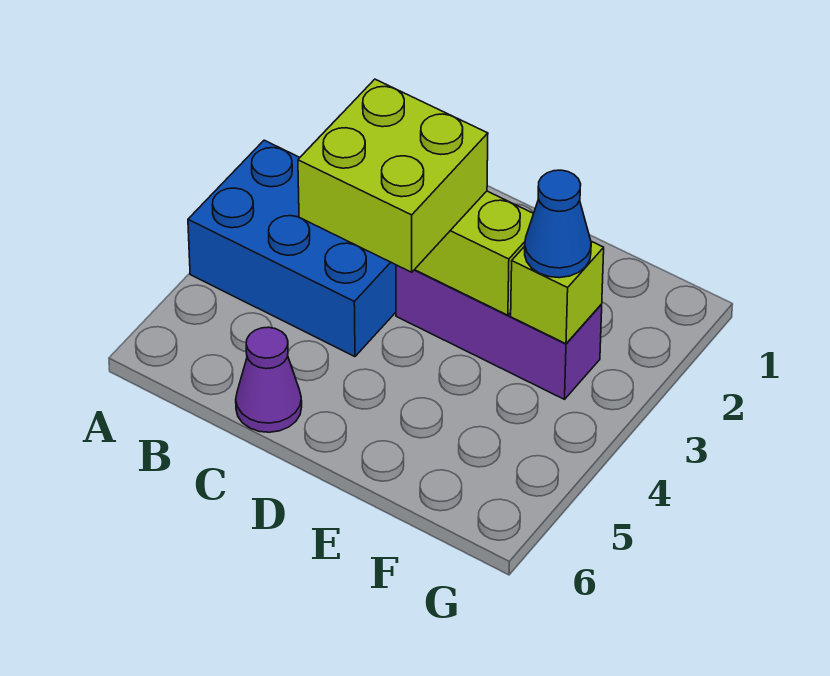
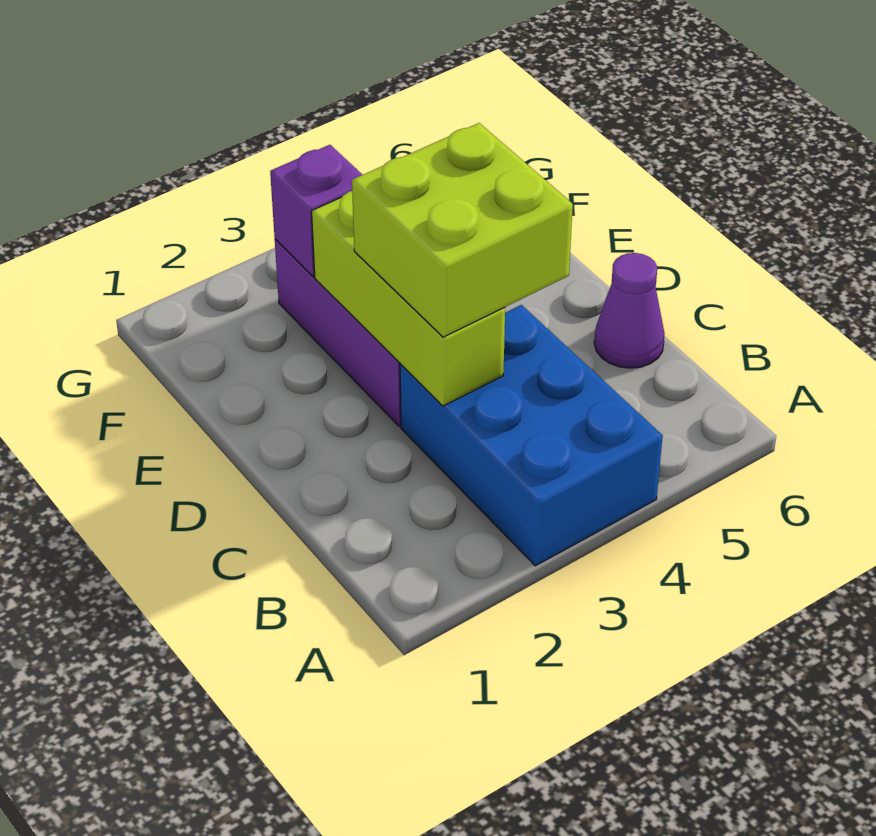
lime brick F3 level 2 -> purple brick F3 level 2
blue cone F3 level 3 -> none

